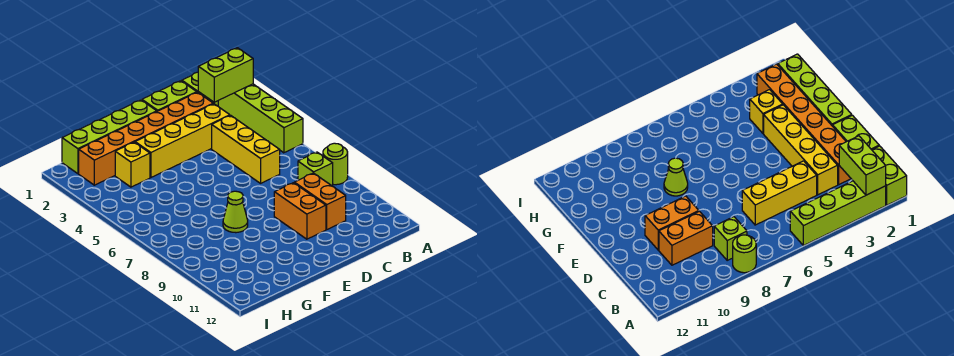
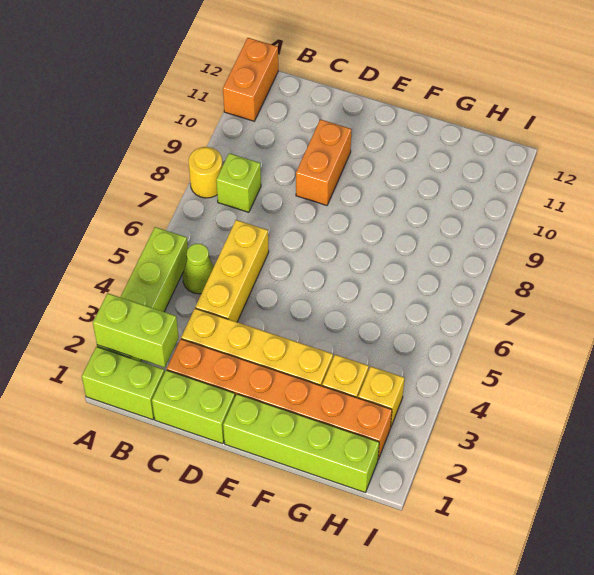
lime round brick A8 level 1 -> yellow round brick A8 level 1
orange brick C9:C10 level 1 -> orange brick A11:A12 level 1
lime cone F8 level 1 -> lime cone B5 level 1
none -> yellow brick H3 level 1

